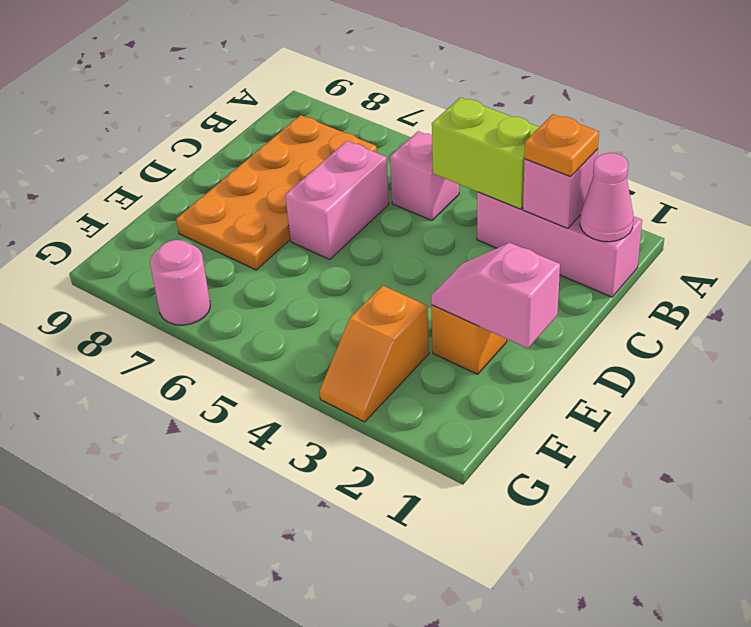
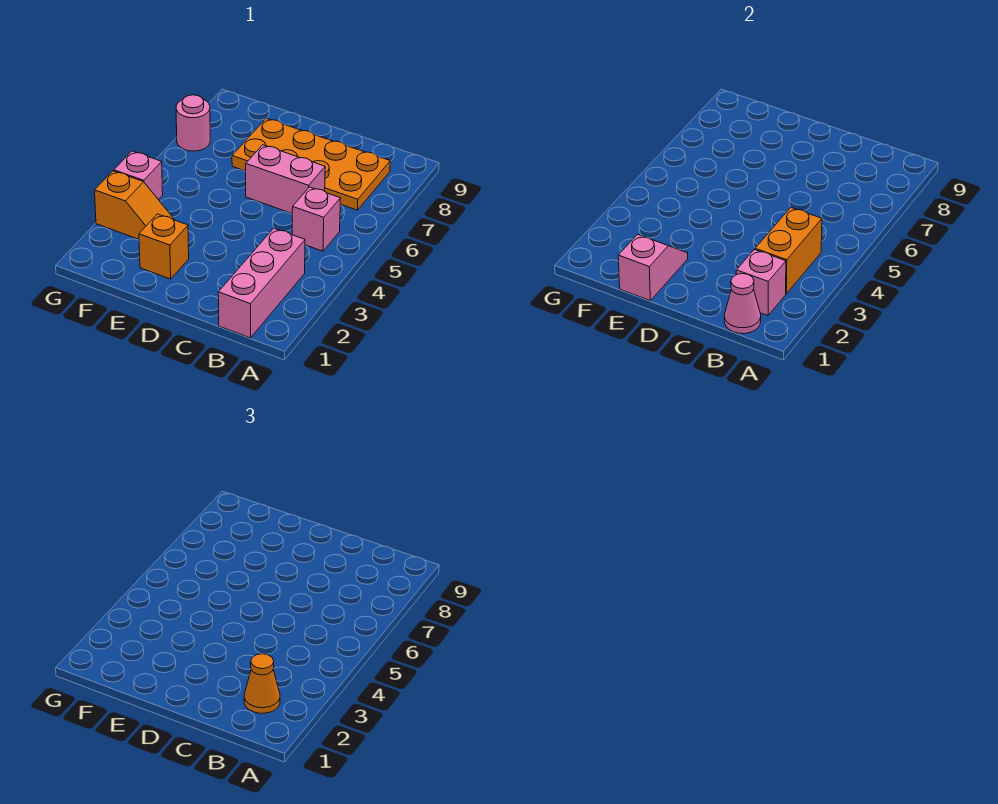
orange plate B2 level 3 -> orange cone B2 level 3
lime brick B3:B4 level 2 -> orange brick B3:B4 level 2
orange slope F3:G3 level 1 top F -> orange slope F3:G3 level 1 top G
none -> pink brick G4 level 1

